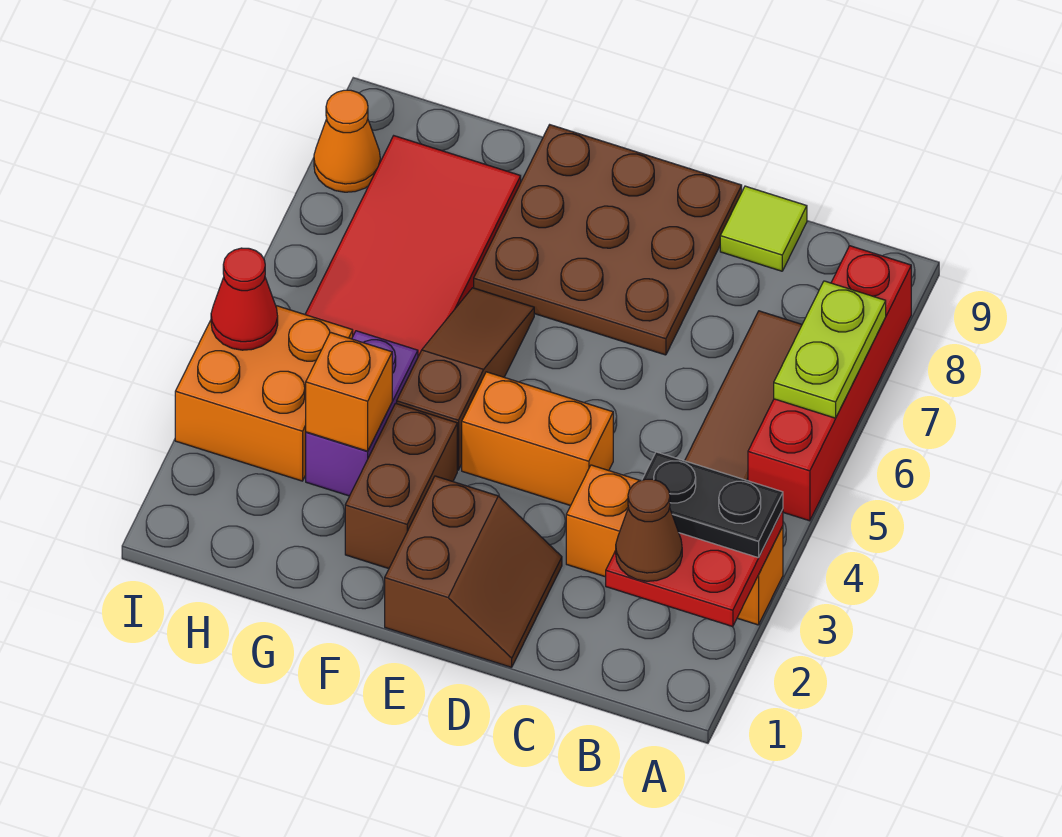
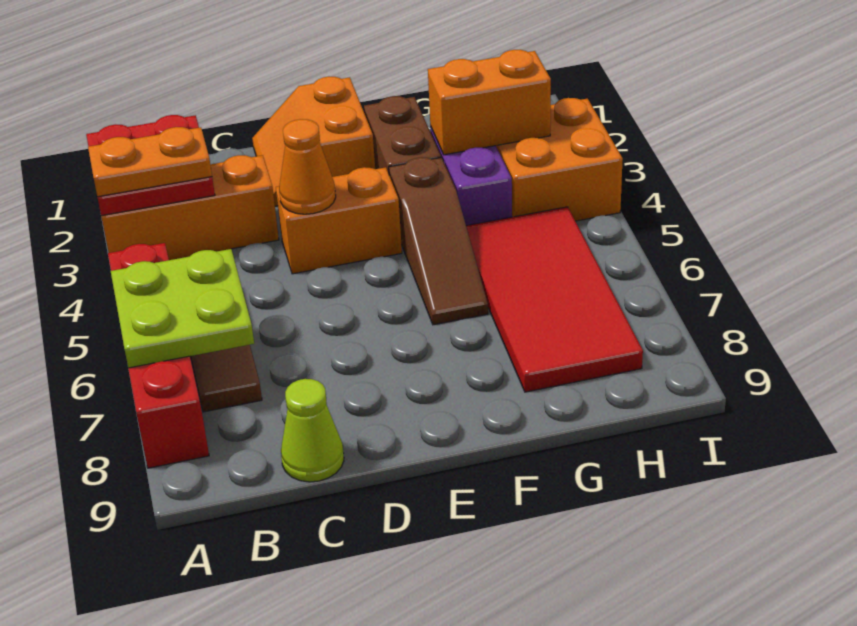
black plate A3:B3 level 3 -> orange plate A3:B3 level 3
lime plate A6:A7 level 2 -> lime plate A6:B7 level 2
brown cone B2 level 3 -> none
lime tile C9 level 1 -> lime cone C9 level 1
brown slope D1:E2 level 1 top E -> orange slope D1:E2 level 1 top E
brown plate D7:F9 level 1 -> none
orange brick G3 level 2 -> orange brick G3:H3 level 2
red cone I4 level 2 -> none
orange cone I8 level 1 -> orange cone D4 level 2

